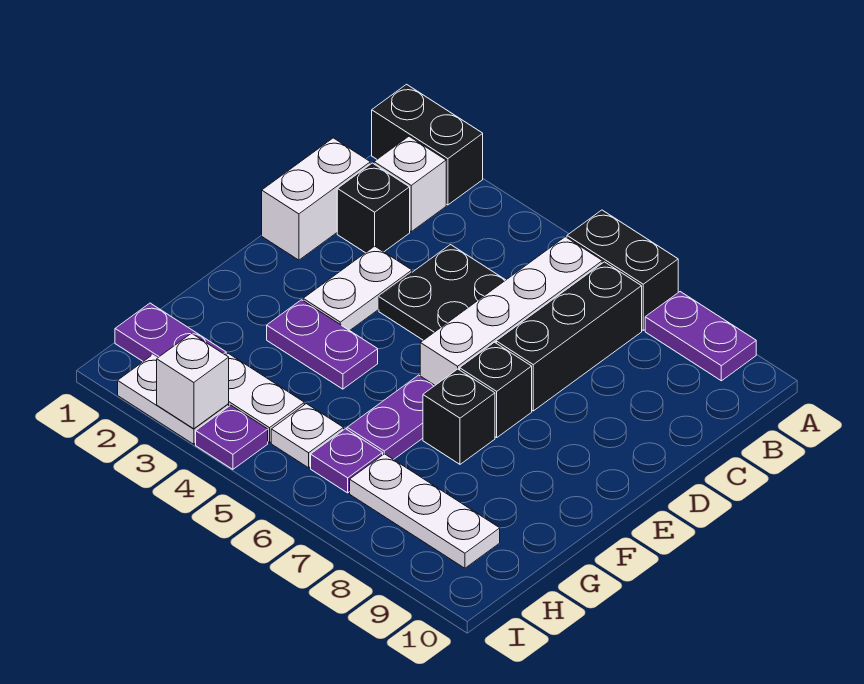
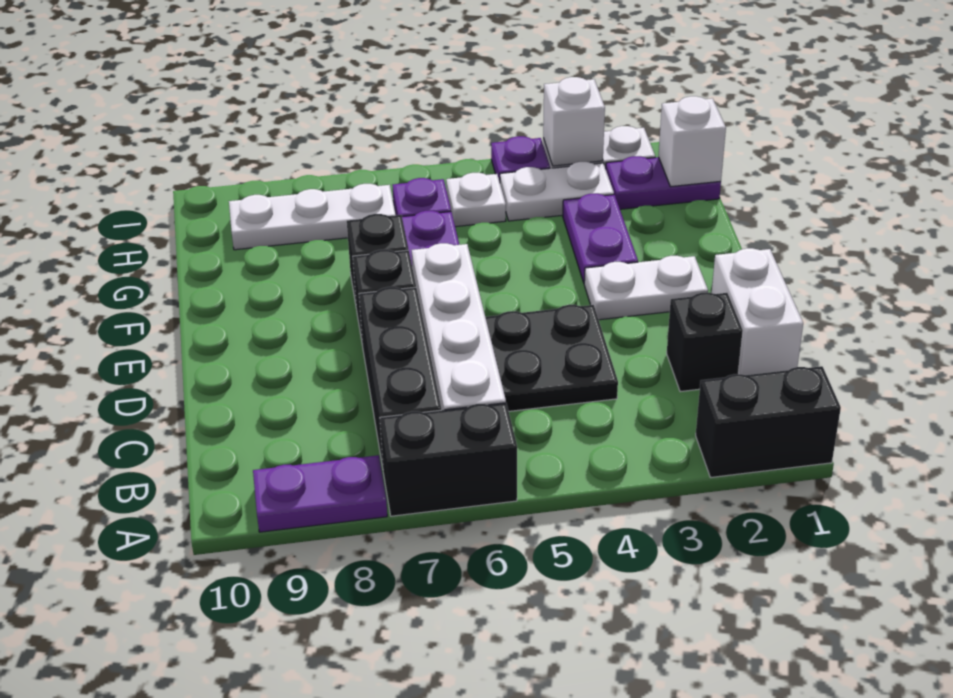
white brick B2 level 1 -> white brick H1 level 2
white plate D3:E3 level 1 -> white plate E2:E3 level 1
purple plate F3:F4 level 1 -> purple plate F3:G3 level 1

